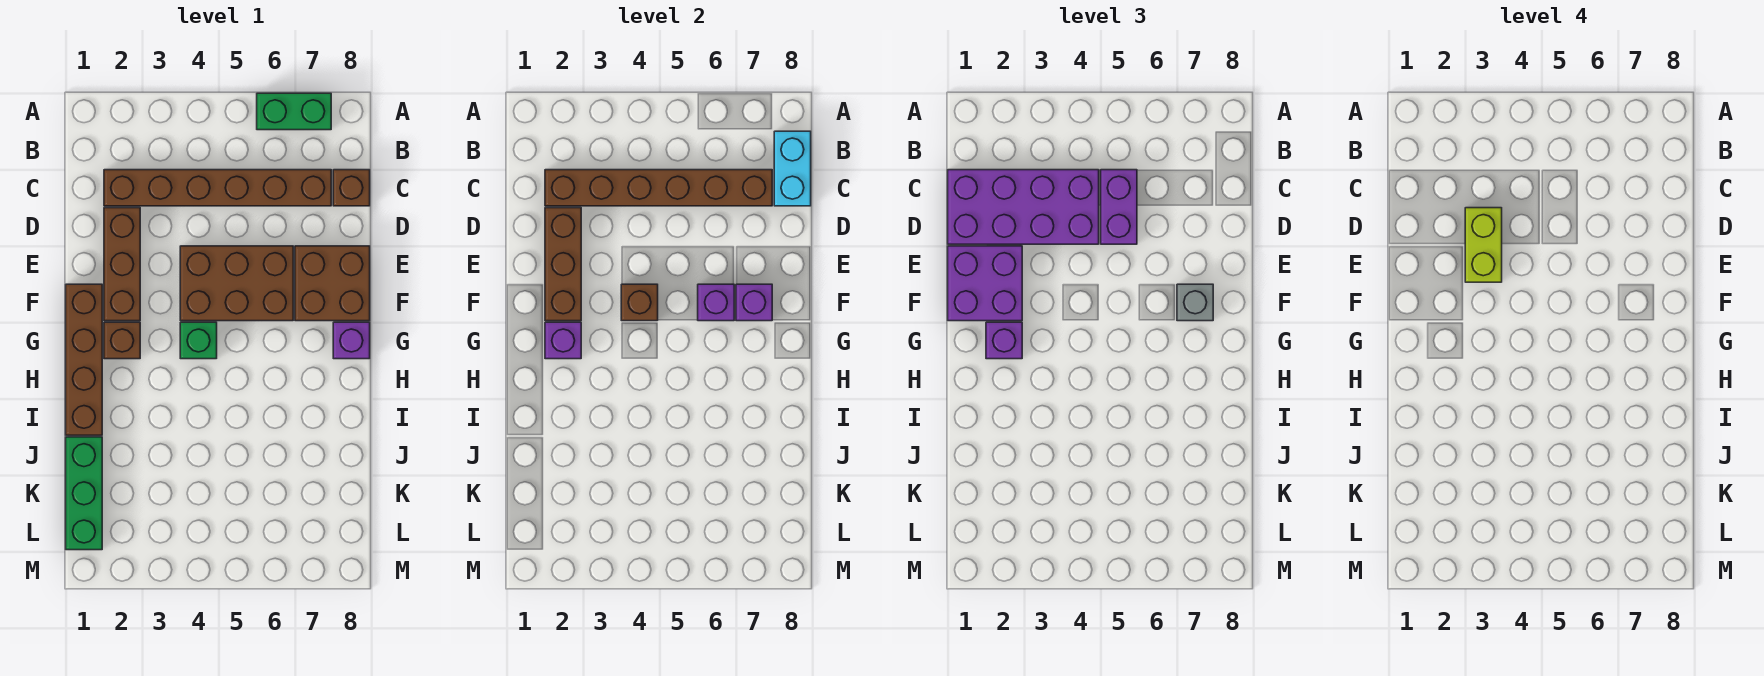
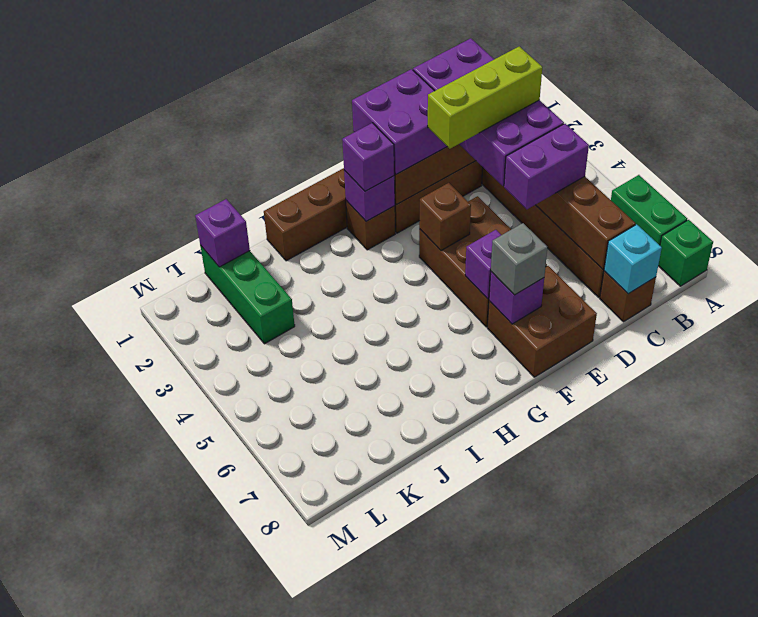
cyan brick B8:C8 level 2 -> cyan brick C8 level 2
lime brick D3:E3 level 4 -> lime brick C3:E3 level 4
green brick G4 level 1 -> green brick A8 level 1
purple brick G8 level 1 -> purple brick K1 level 2
green brick J1:L1 level 1 -> green brick K1:K3 level 1

